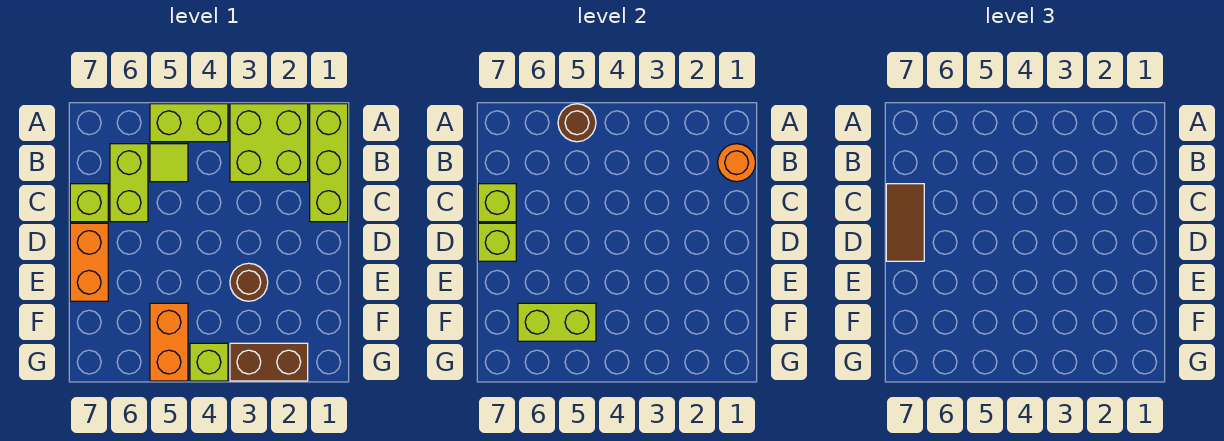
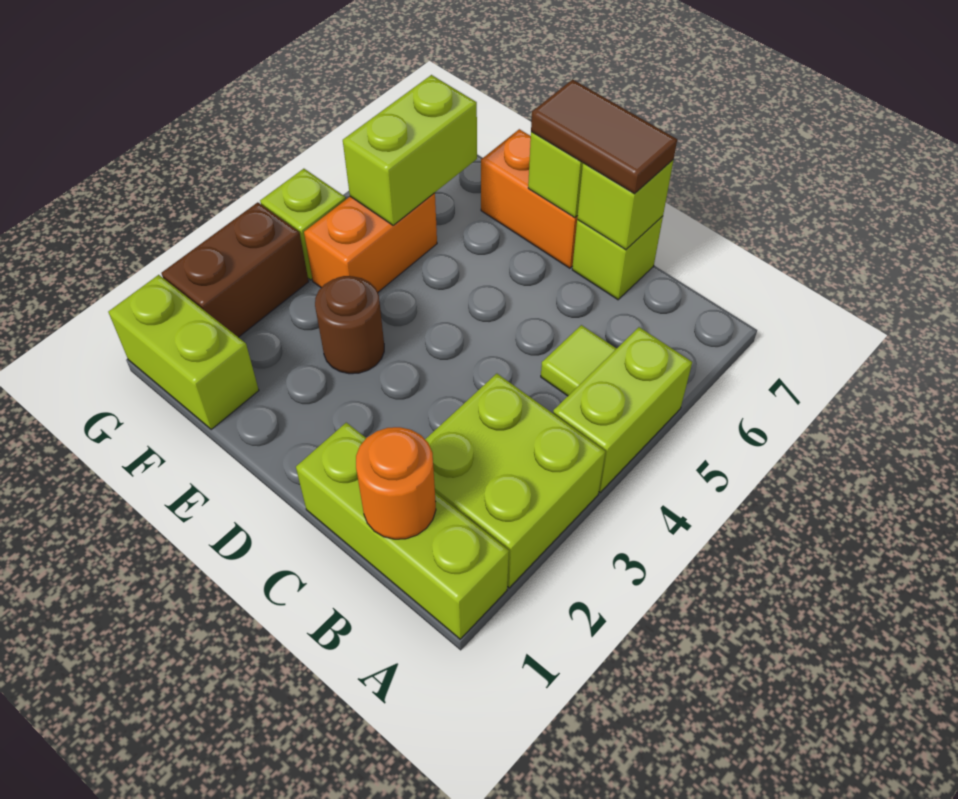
brown round brick A5 level 2 -> none
lime brick B6:C6 level 1 -> lime brick F1:G1 level 1
orange brick F5:G5 level 1 -> orange brick F4:F5 level 1

